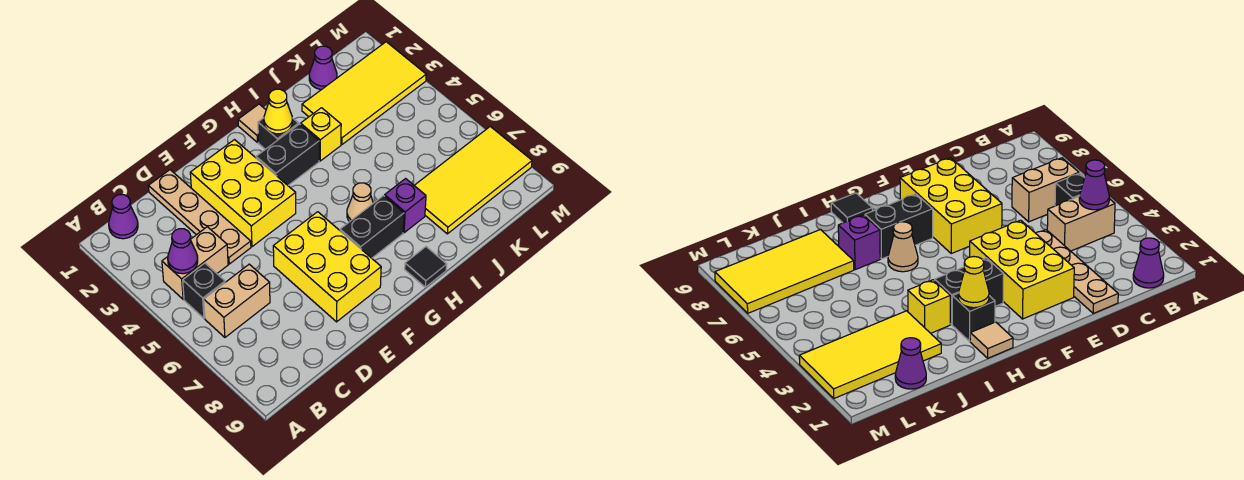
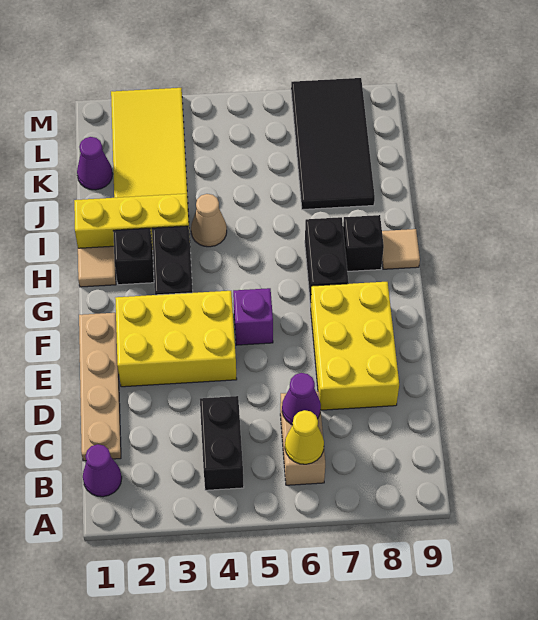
tan brick B4:C4 level 1 -> black brick B4:C4 level 1
purple cone B4 level 2 -> purple cone C6 level 2
black brick B5 level 1 -> black brick H8 level 1
tan plate D1:D4 level 1 -> tan plate C1:F1 level 1
yellow brick E6:F8 level 1 -> yellow brick D7:F8 level 1
yellow cone H2 level 2 -> yellow cone B6 level 2
tan cone H6 level 1 -> tan cone I4 level 1
black tile H9 level 1 -> tan tile H9 level 1
yellow brick I3 level 1 -> yellow brick I1:I3 level 1
purple brick I7 level 1 -> purple brick F5 level 1
yellow tile J7:M8 level 1 -> black tile J7:M8 level 1

